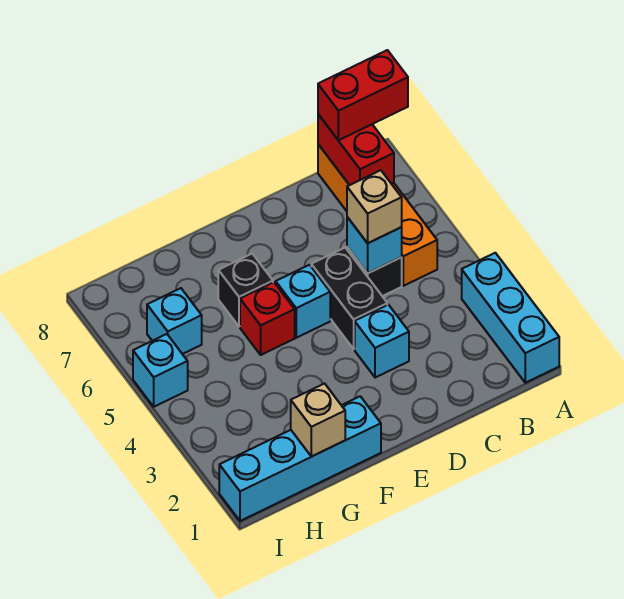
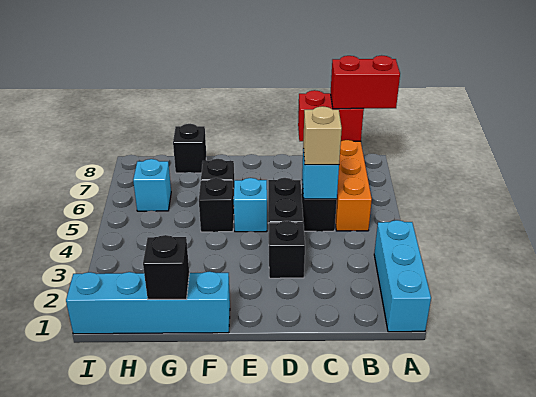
red brick B7:B8 level 2 -> red brick B8:C8 level 2
cyan brick D3 level 1 -> black brick D3 level 1
red brick F5 level 1 -> black brick F5 level 1
tan brick G1 level 2 -> black brick G1 level 2
none -> black brick G8 level 1
cyan brick I5 level 1 -> none

